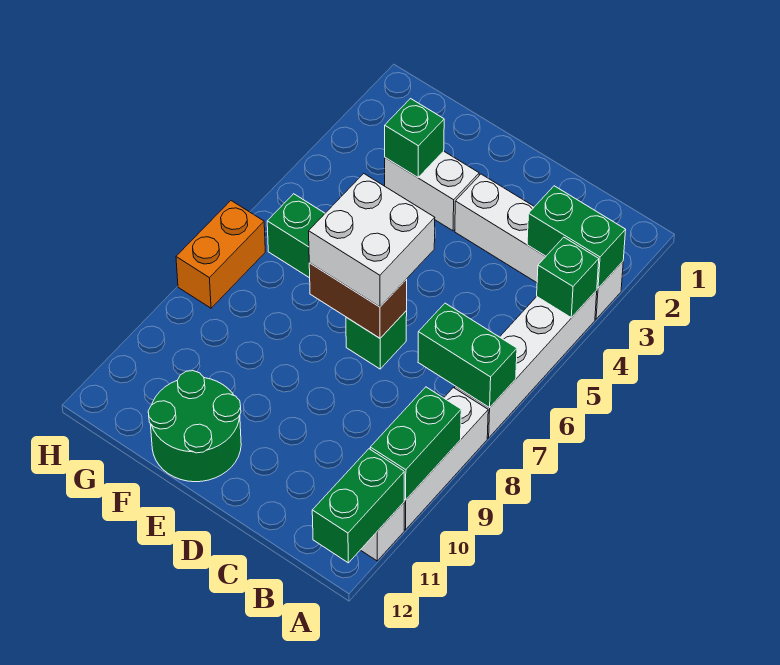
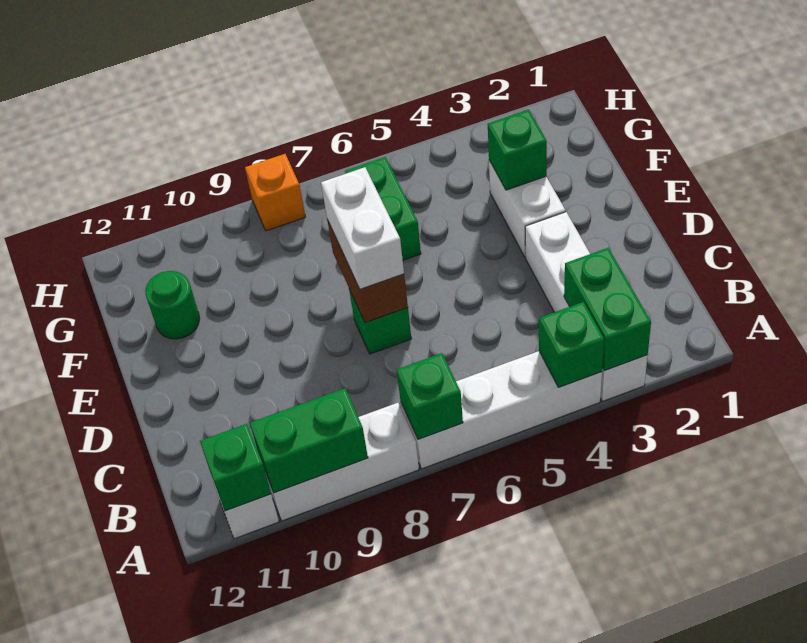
green brick A7:B7 level 2 -> green brick A7 level 2
green brick A11:A12 level 2 -> green brick A11 level 2
white brick D6:E7 level 3 -> white brick D7:E7 level 3
green round brick E11:F12 level 1 -> green round brick F11 level 1
orange brick H7:H8 level 1 -> orange brick H8 level 1

